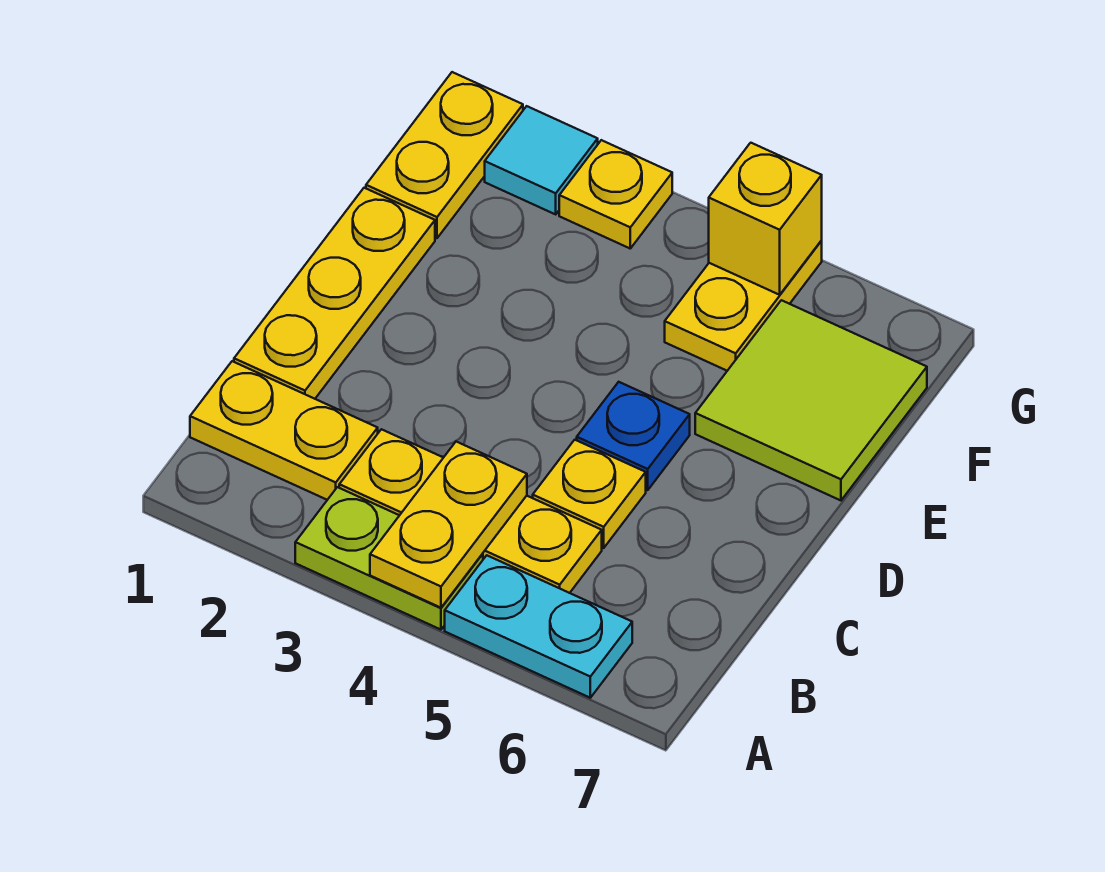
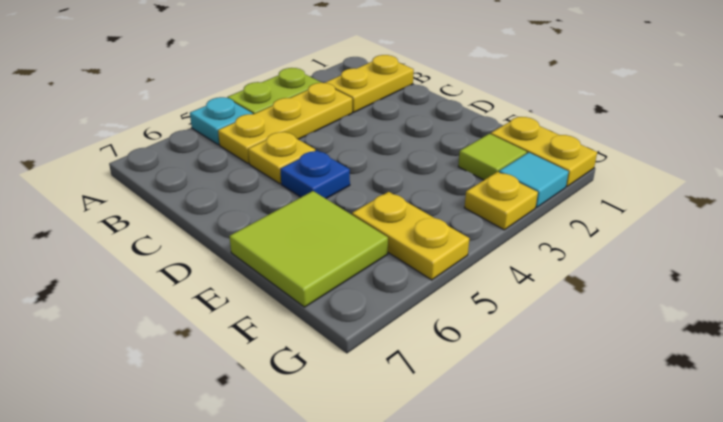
yellow plate A4:B4 level 2 -> none
cyan plate A5:A6 level 1 -> cyan plate A5 level 1
yellow plate C1:E1 level 1 -> none
none -> lime tile F2 level 1
yellow brick G5 level 2 -> none

